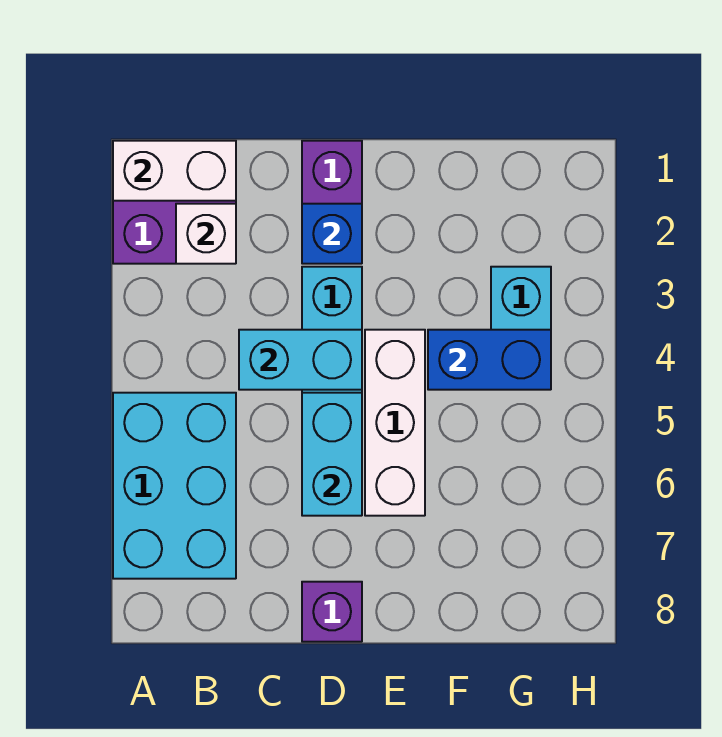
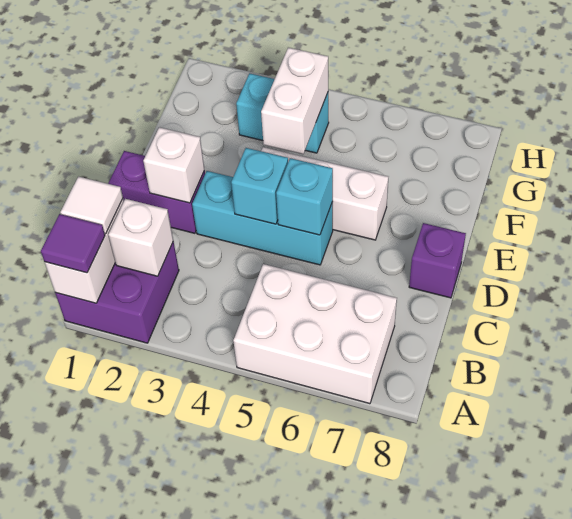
none -> purple tile A1 level 3
cyan brick A5:B7 level 1 -> white brick A5:B7 level 1
none -> white tile B1 level 3
cyan brick C4:D4 level 2 -> cyan brick D4 level 2
blue brick D2 level 2 -> white brick D2 level 2
cyan brick D5:D6 level 2 -> cyan brick D5 level 2
blue brick F4:G4 level 2 -> white brick F4:G4 level 2

